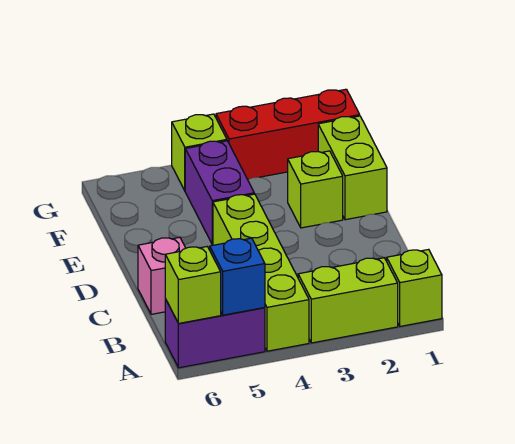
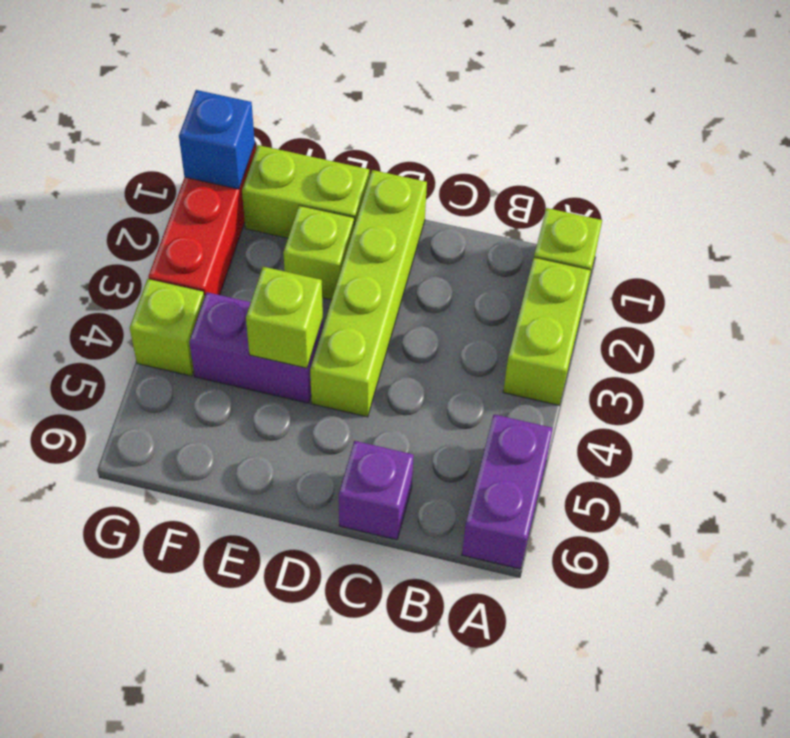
lime brick A4:D4 level 1 -> lime brick D1:D4 level 1
blue brick A5 level 2 -> blue brick G1 level 2
lime brick A6 level 2 -> lime brick E4 level 2
pink brick C6 level 1 -> purple brick C6 level 1

